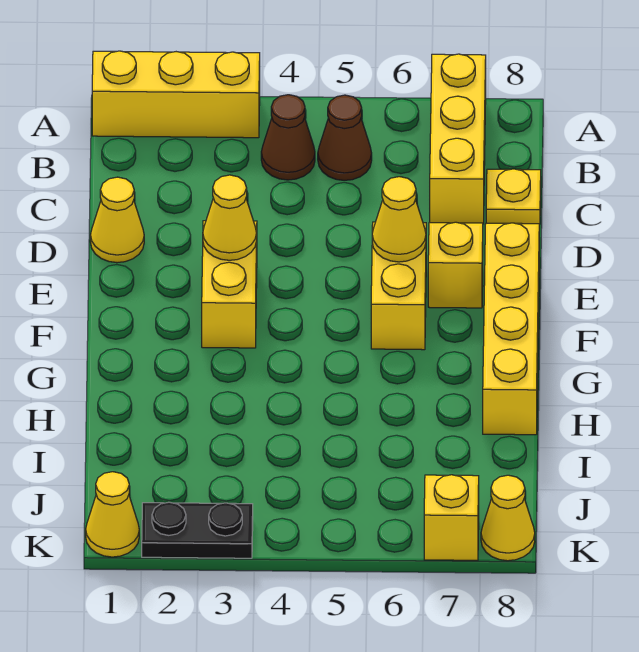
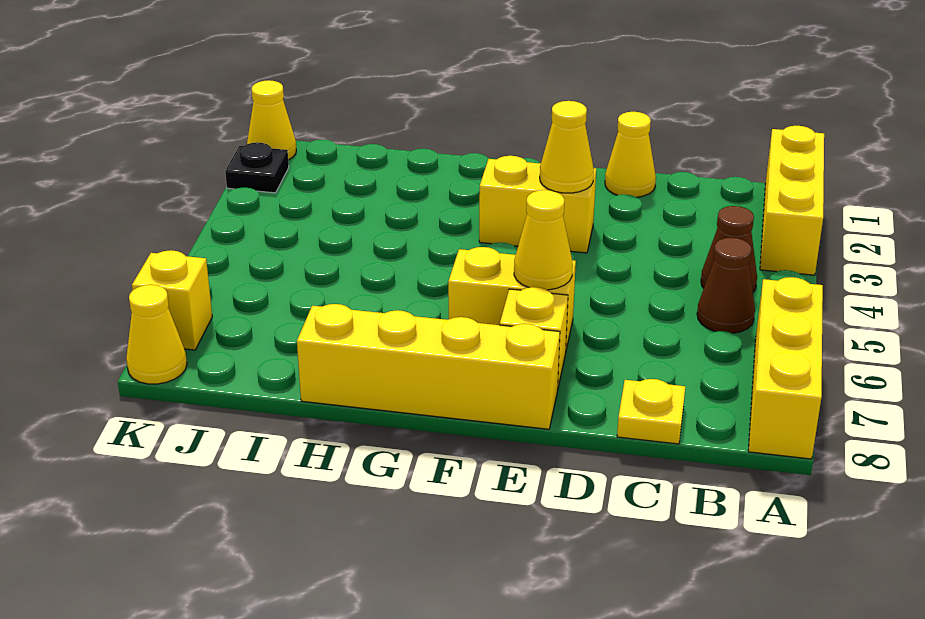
yellow brick A7:C7 level 1 -> yellow brick A6:A8 level 1
black plate K2:K3 level 1 -> black plate K2 level 1

